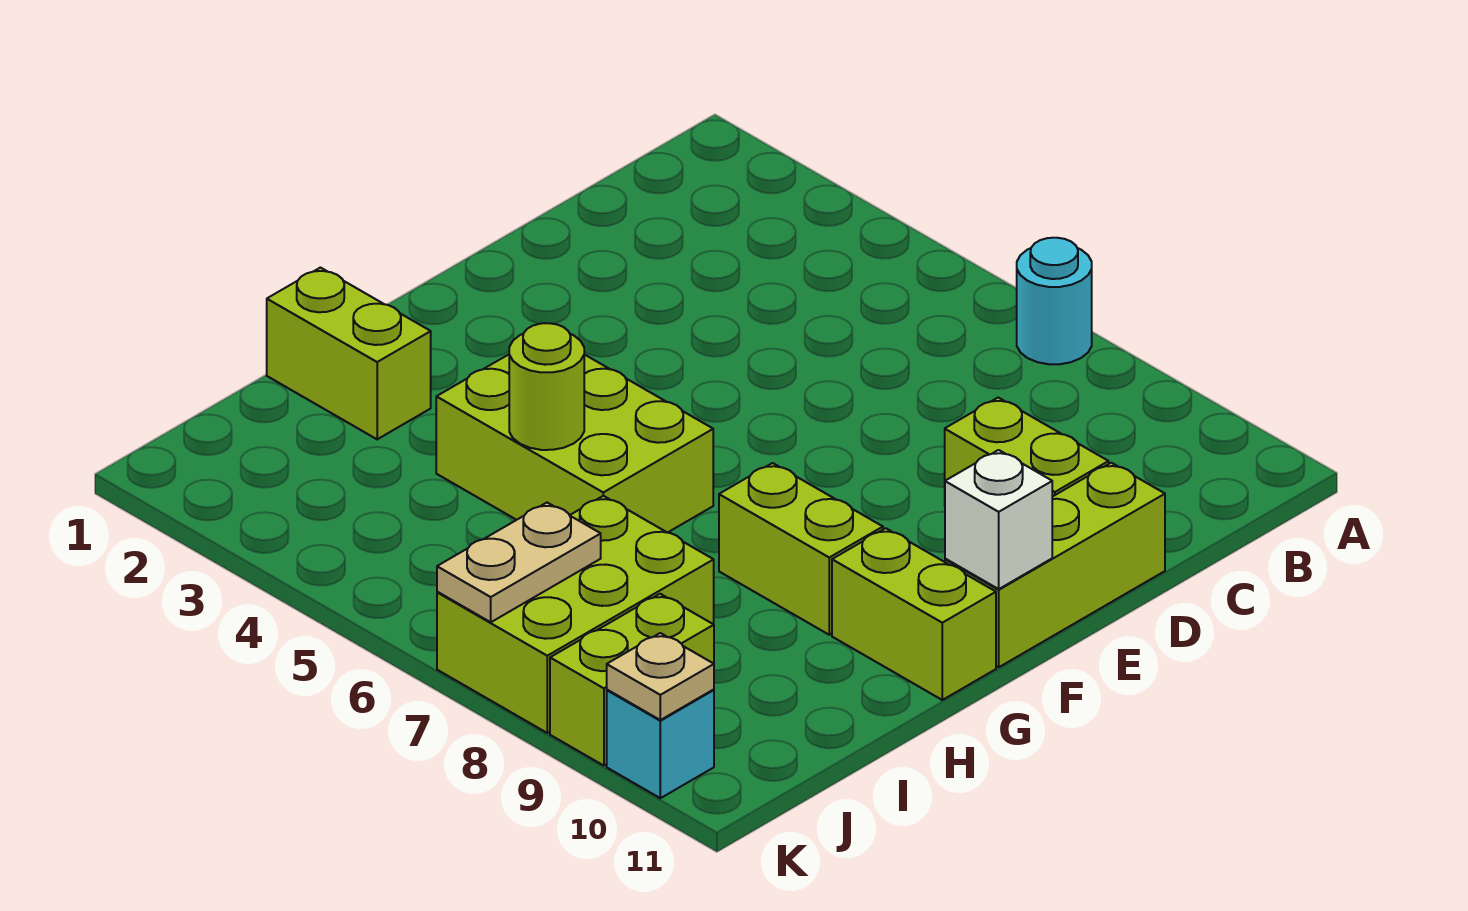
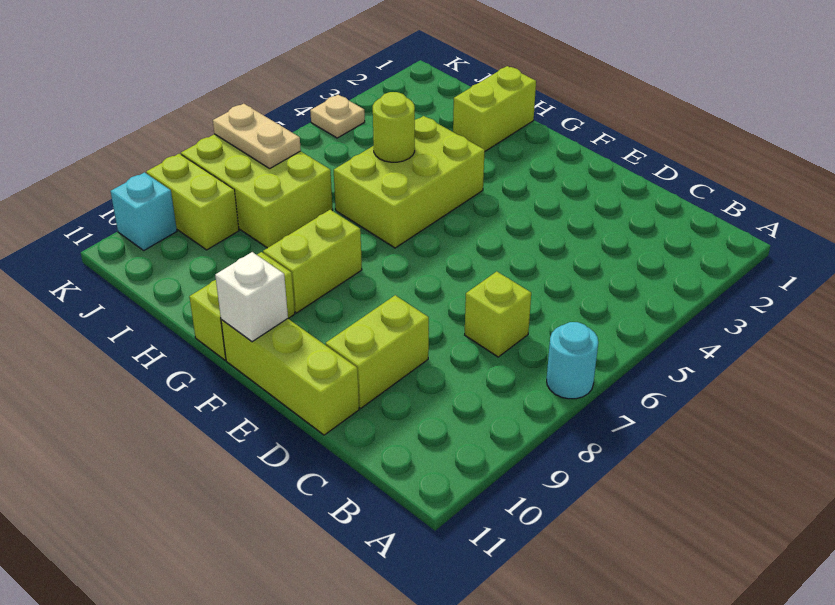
none -> lime brick C7 level 1
tan plate K10 level 2 -> tan plate K4 level 1

